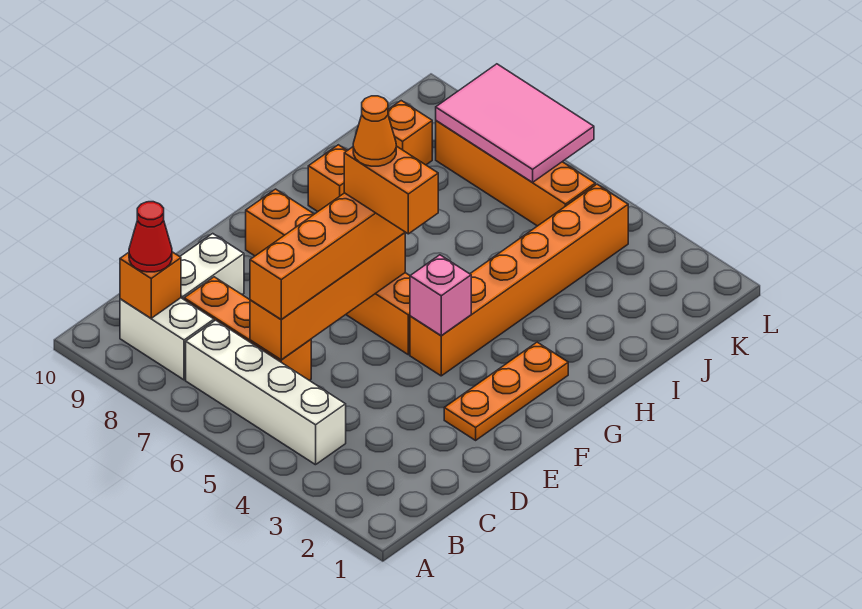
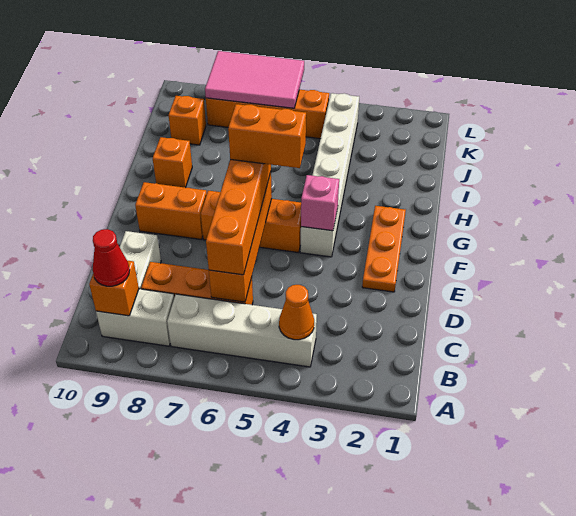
orange brick F4:K4 level 1 -> white brick F4:K4 level 1
orange cone F6 level 5 -> orange cone B4 level 2

